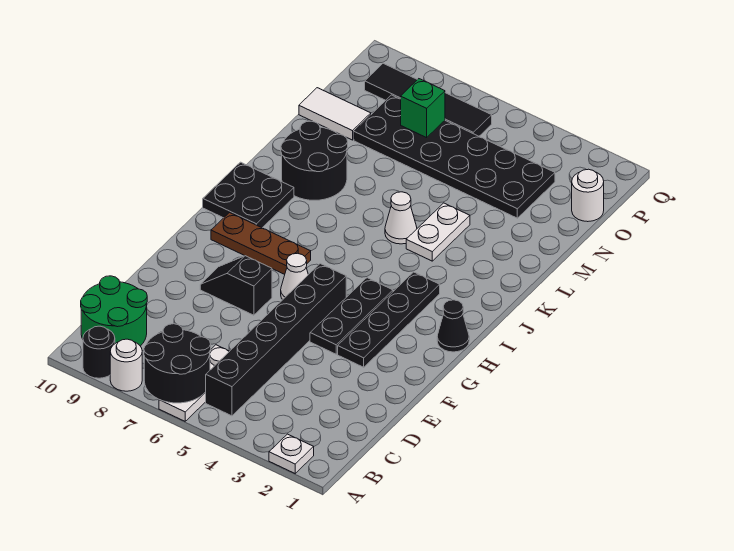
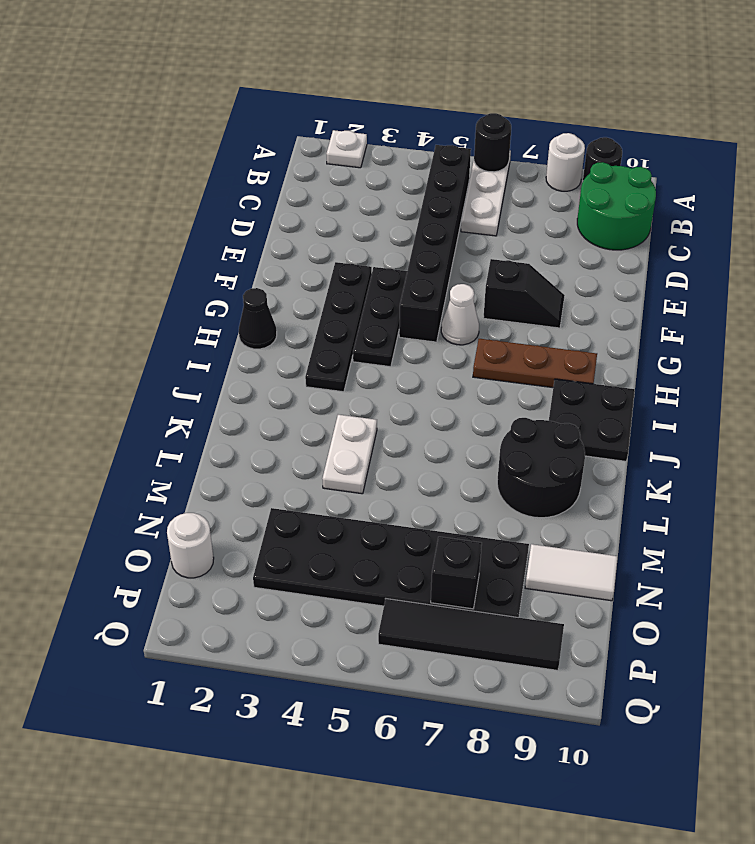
black round brick A6:B7 level 2 -> black round brick A6 level 2
white cone K5 level 1 -> none
green brick O7 level 2 -> black brick O7 level 2

